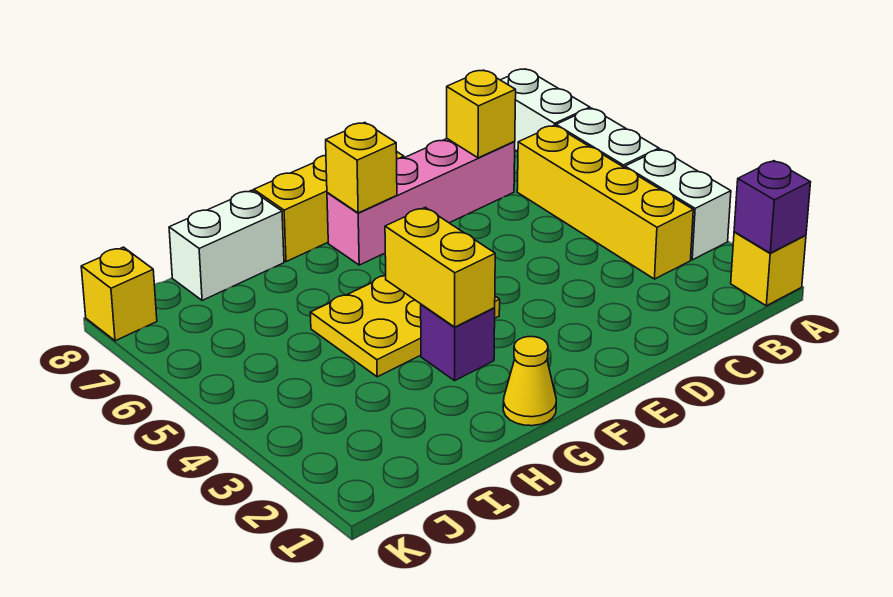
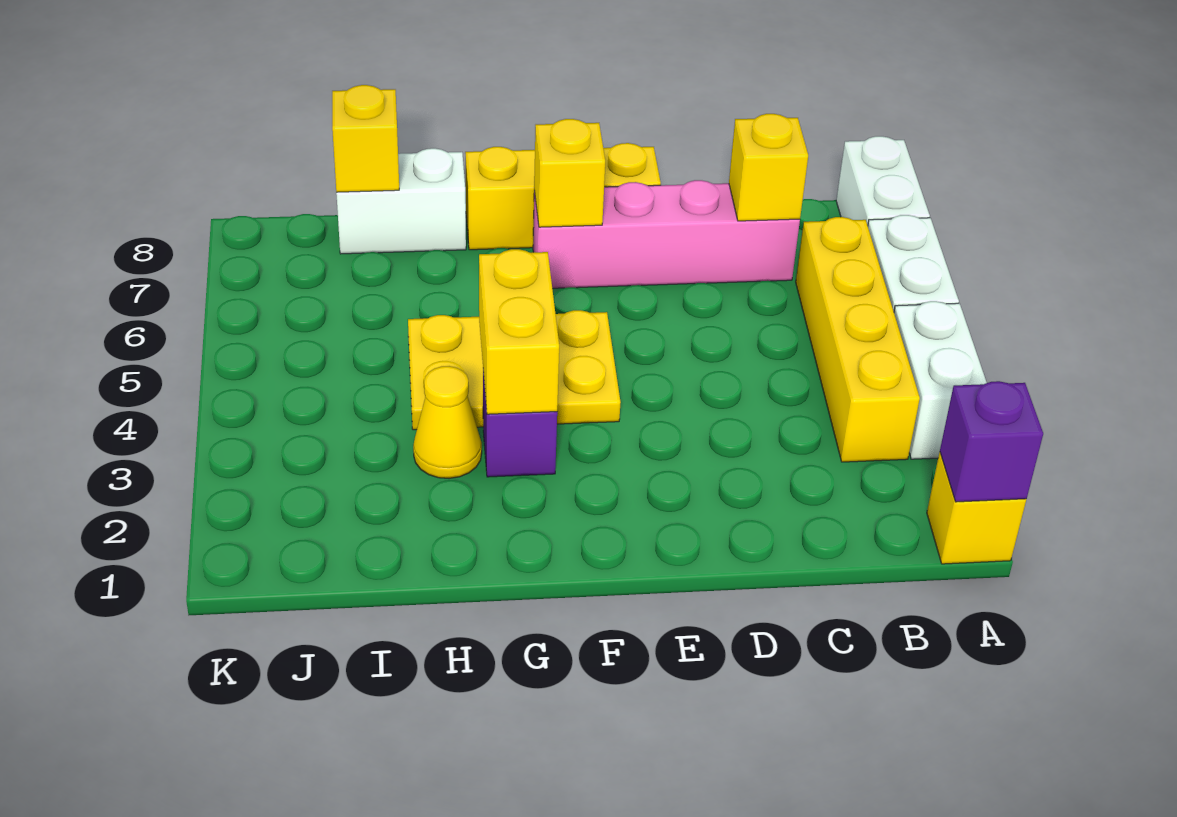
yellow cone G1 level 1 -> yellow cone H3 level 1
yellow brick K8 level 1 -> yellow brick I8 level 2

